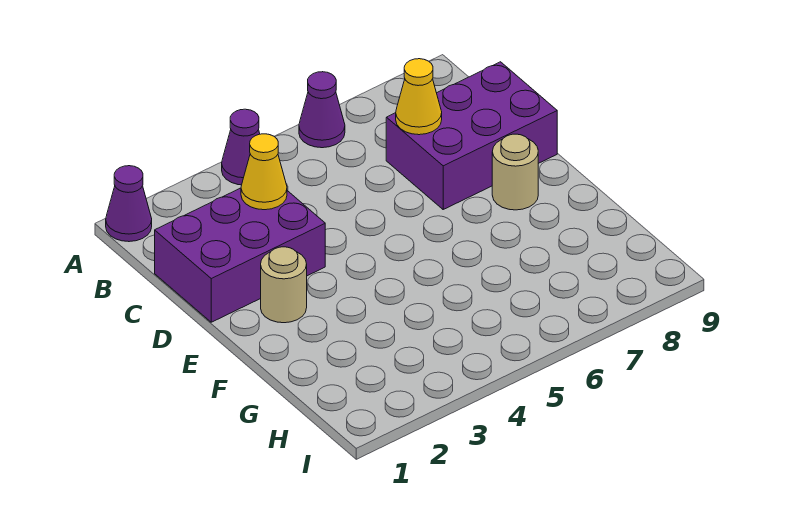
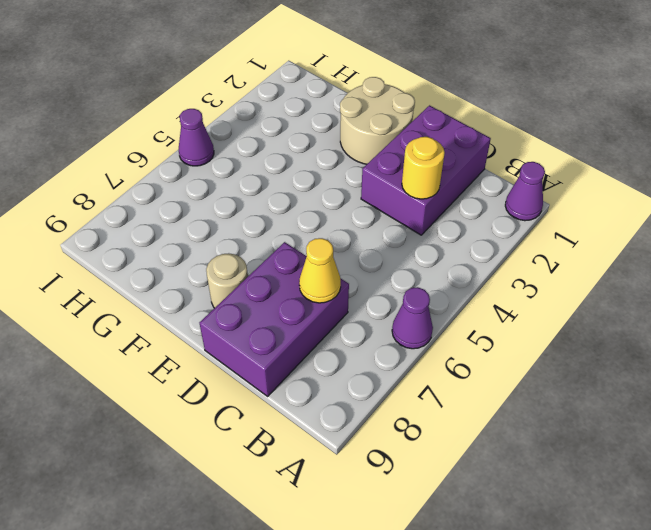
purple cone A4 level 1 -> purple cone I5 level 1
yellow cone C3 level 2 -> yellow round brick C3 level 2
tan round brick E2 level 1 -> tan round brick E1:F2 level 1

